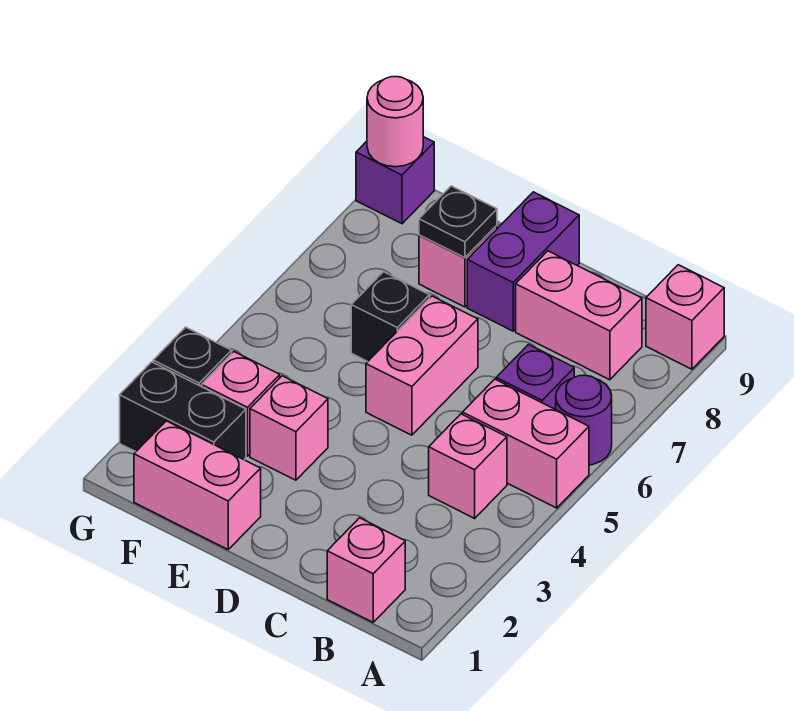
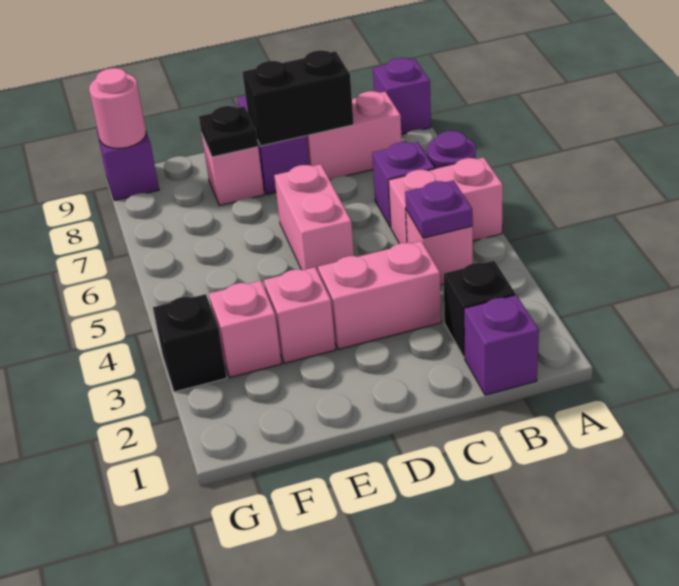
pink brick A9 level 1 -> purple brick A9 level 1
pink brick B1 level 1 -> purple brick B1 level 1
none -> purple plate B4 level 2
pink brick E1:F1 level 1 -> pink brick C3:D3 level 1
black brick E6 level 1 -> black brick B2 level 1
black brick F2:G2 level 1 -> black brick C8:D8 level 2

